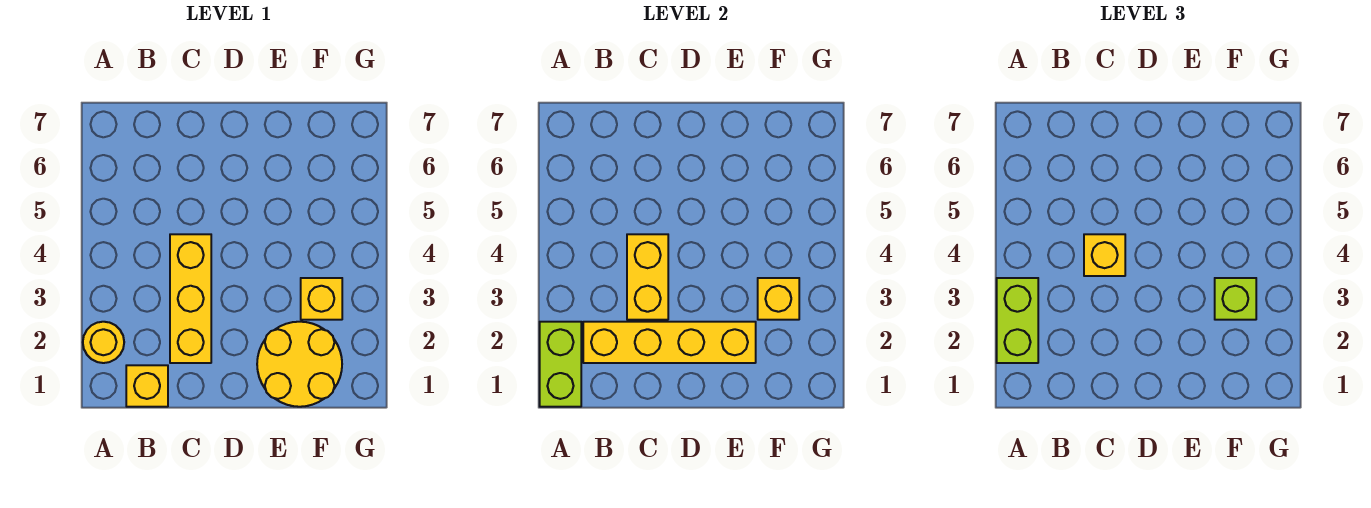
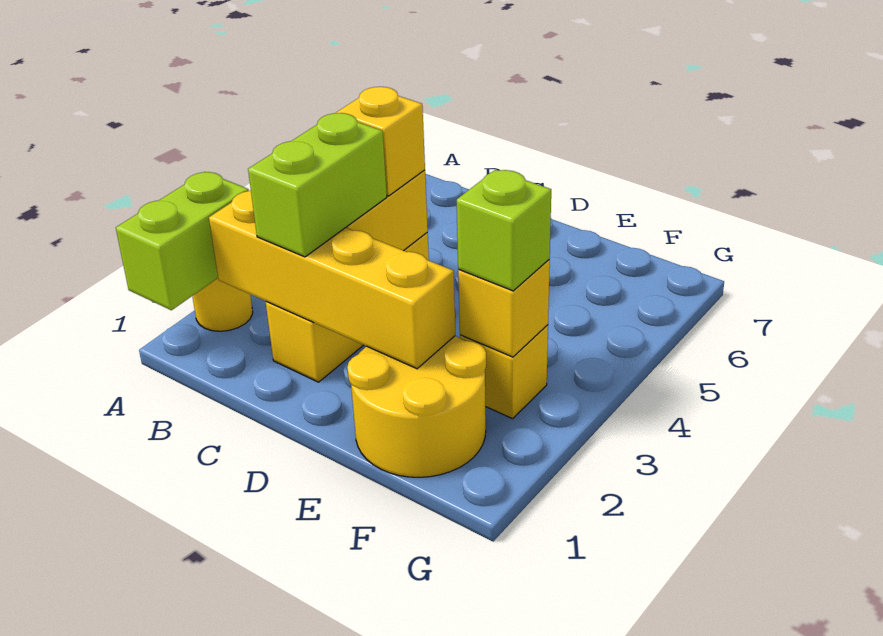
lime brick A2:A3 level 3 -> lime brick C2:C3 level 3
yellow brick B1 level 1 -> none

